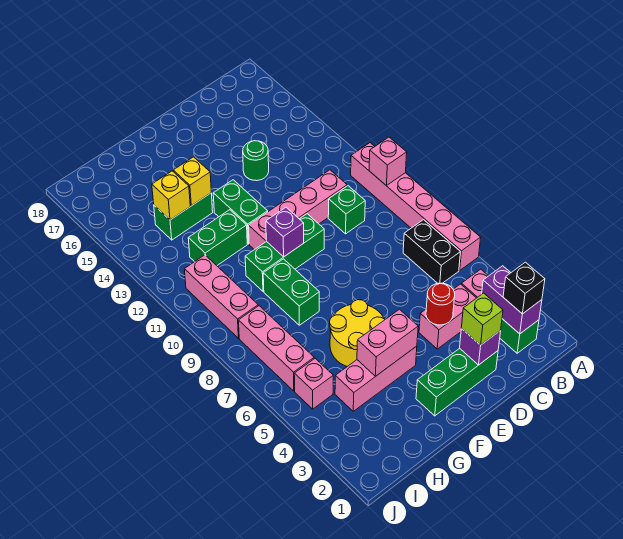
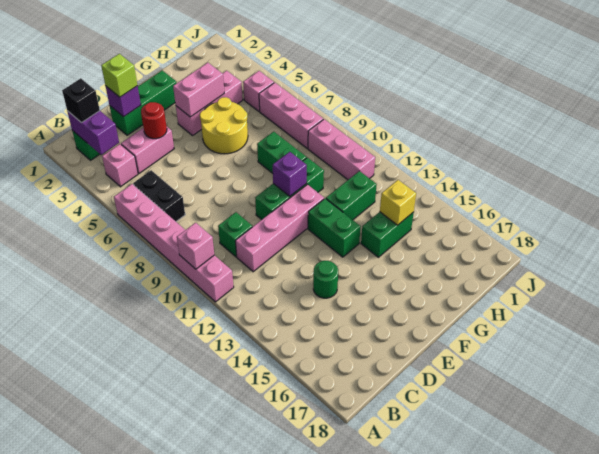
yellow brick G14 level 2 -> none

